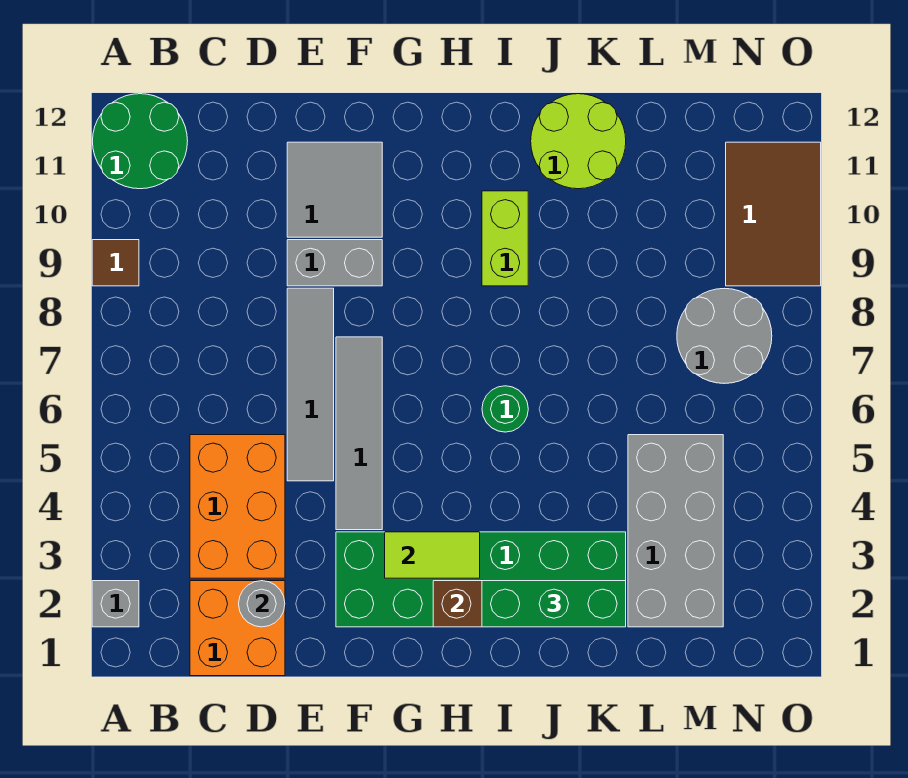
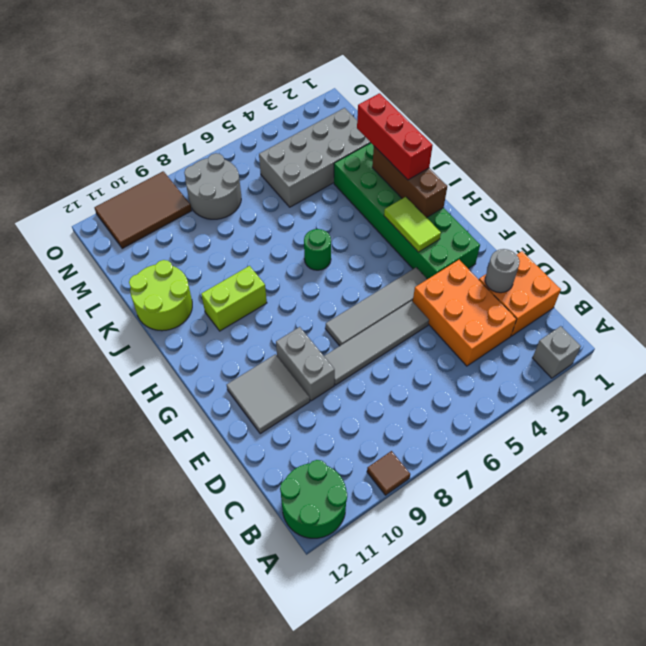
orange brick C3:D5 level 1 -> orange brick C3:E4 level 1
green brick I2:K2 level 3 -> red brick I2:K2 level 3

